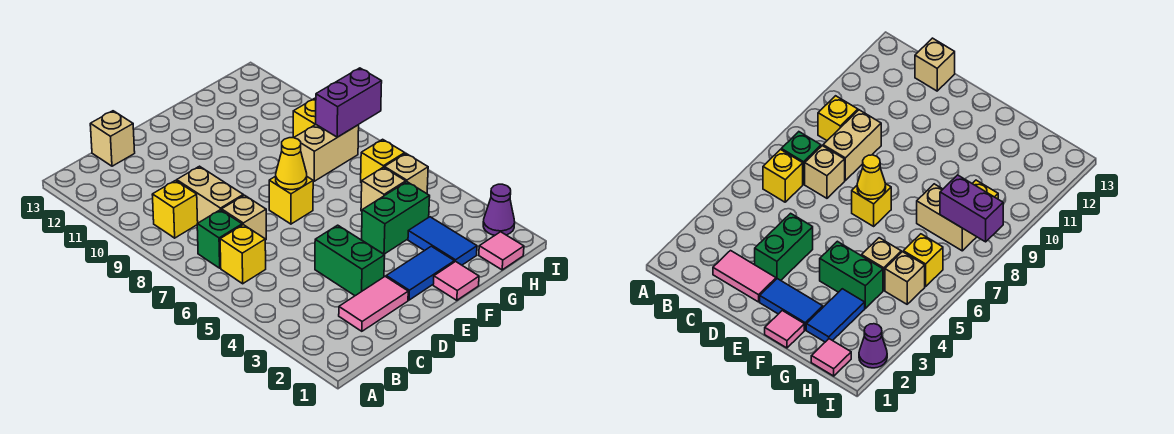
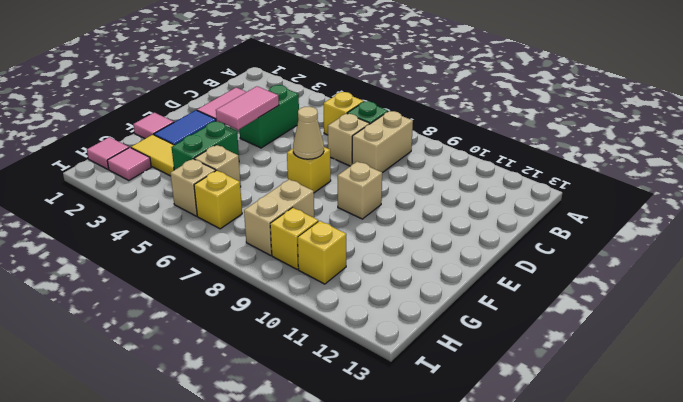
yellow brick B9 level 1 -> yellow brick H10 level 1
tan brick C8:C9 level 1 -> tan brick B8:C8 level 1
tan brick C13 level 1 -> tan brick E9 level 1
green brick D3:D4 level 1 -> green brick C4:D4 level 1
none -> pink tile D4:E4 level 2
yellow cone E7 level 2 -> tan cone E7 level 2
blue tile G2:G3 level 1 -> yellow tile G2:G3 level 1
none -> pink tile H2 level 1
purple brick H8:I8 level 2 -> none
purple cone I2 level 1 -> none

